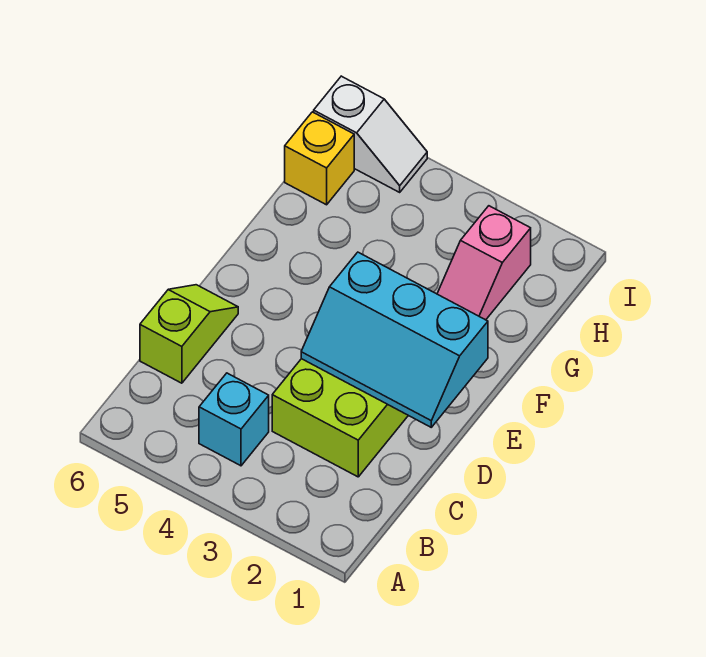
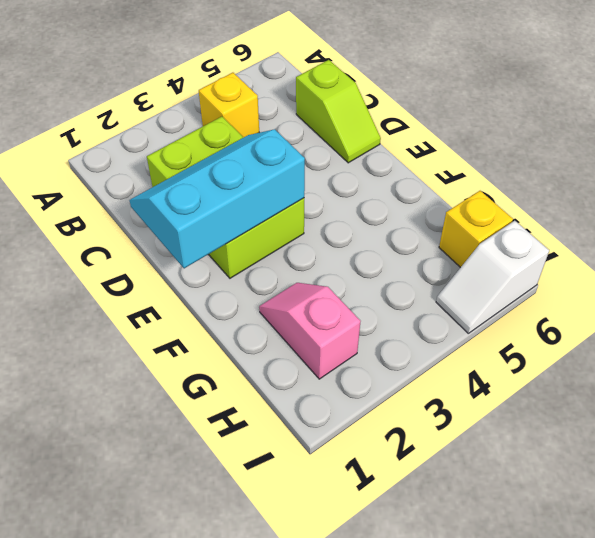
cyan brick B4 level 1 -> yellow brick B4 level 1

